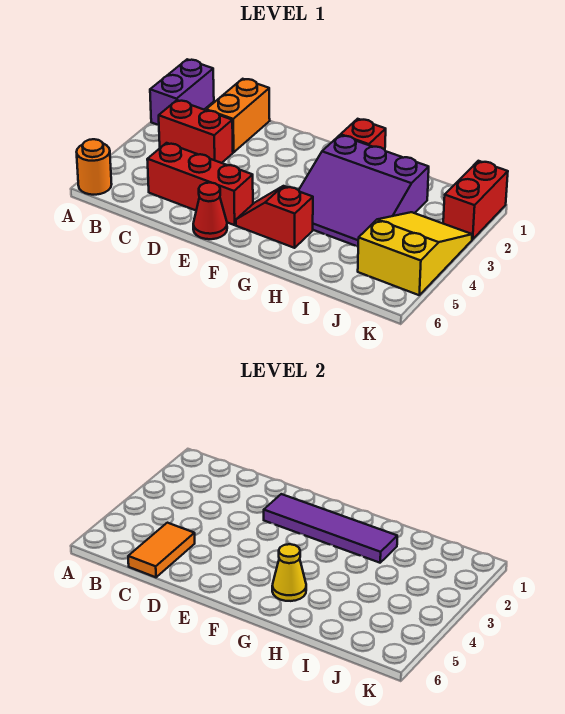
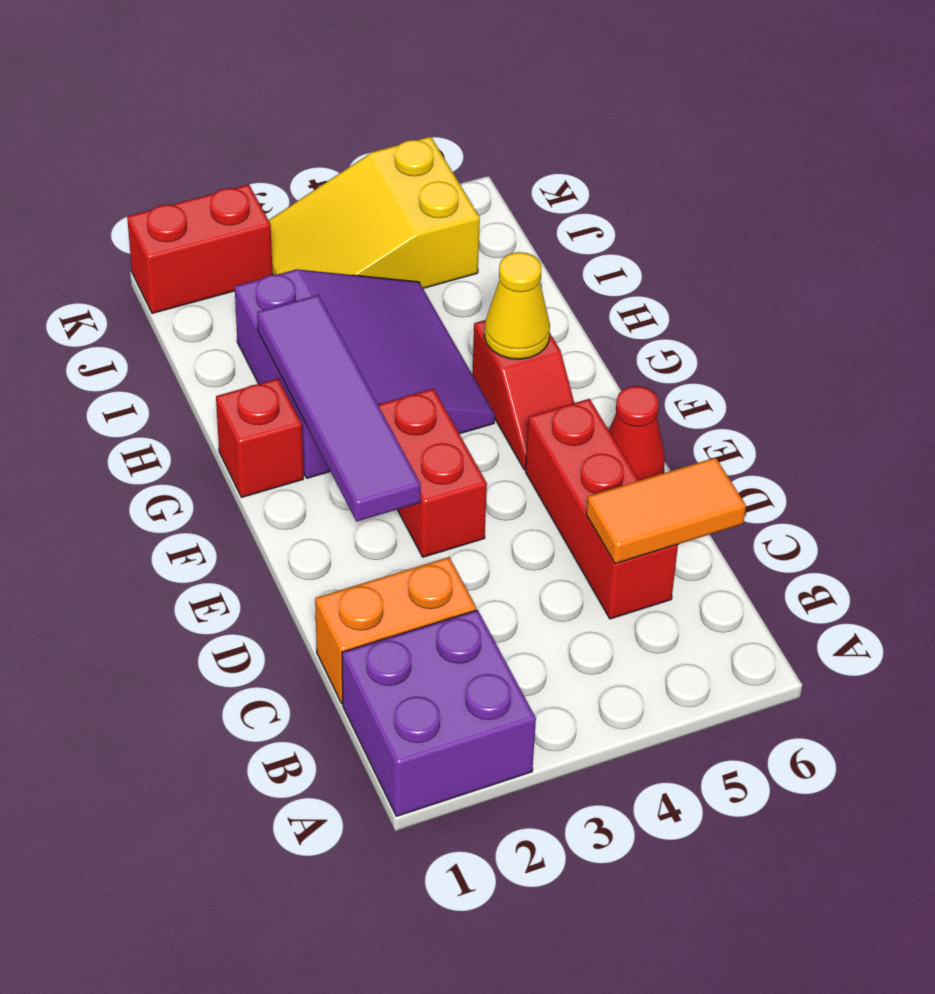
purple brick A1:A2 level 1 -> purple brick A1:B2 level 1
orange round brick A6 level 1 -> none
red brick B3:C3 level 1 -> red brick E3:F3 level 1

